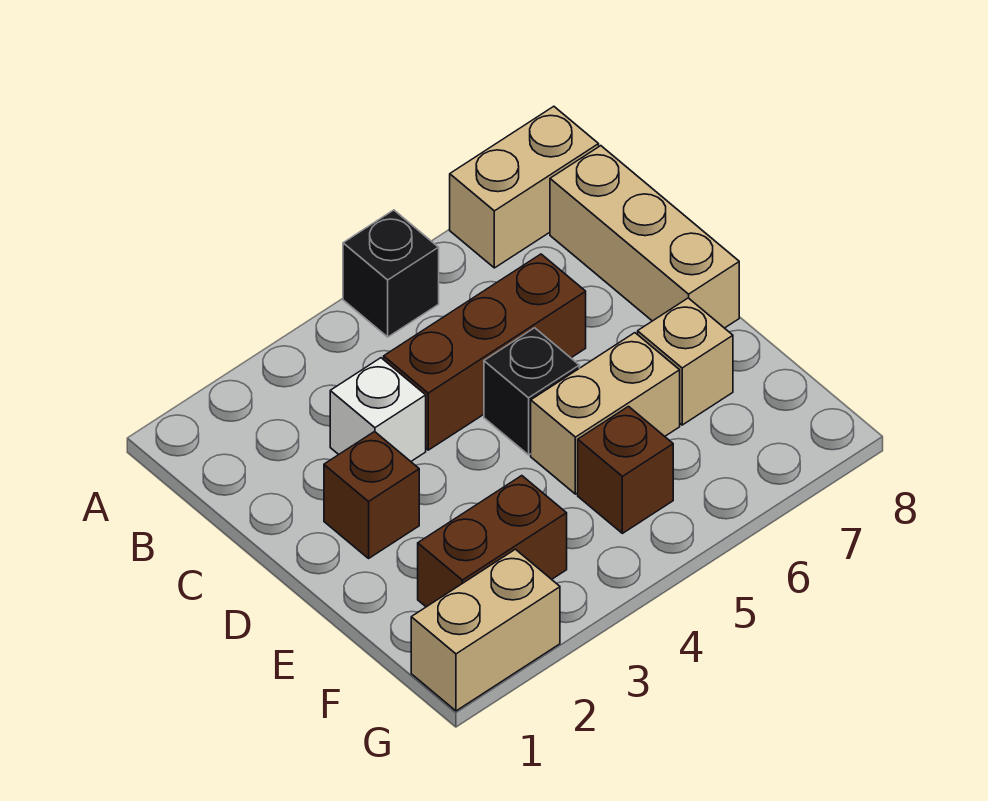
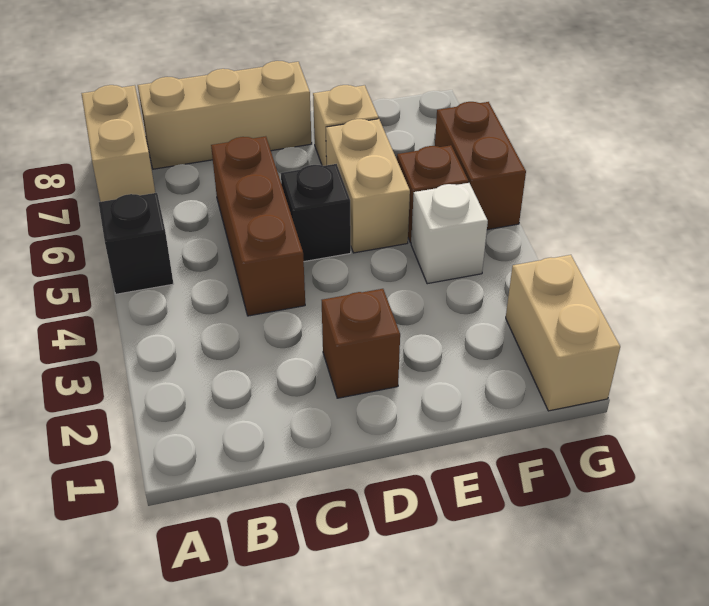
white brick C3 level 1 -> white brick F4 level 1
brown brick F2:F3 level 1 -> brown brick G5:G6 level 1

